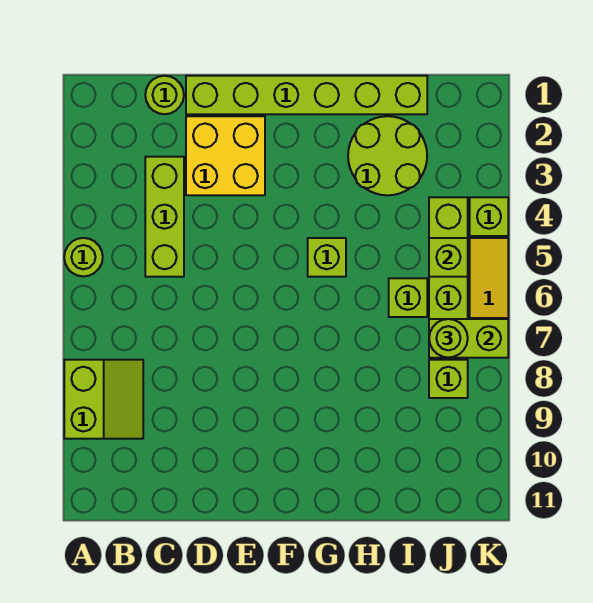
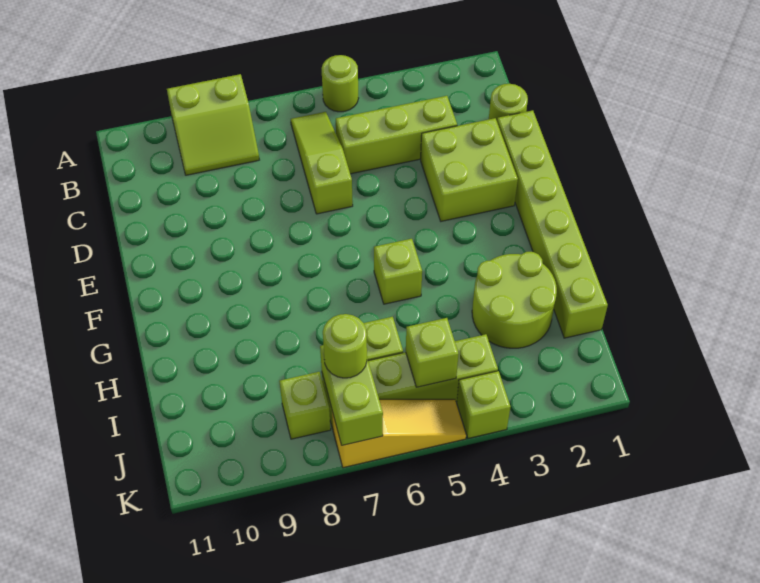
none -> lime slope B6:D6 level 1 top D
yellow brick D2:E3 level 1 -> lime brick D2:E3 level 1

